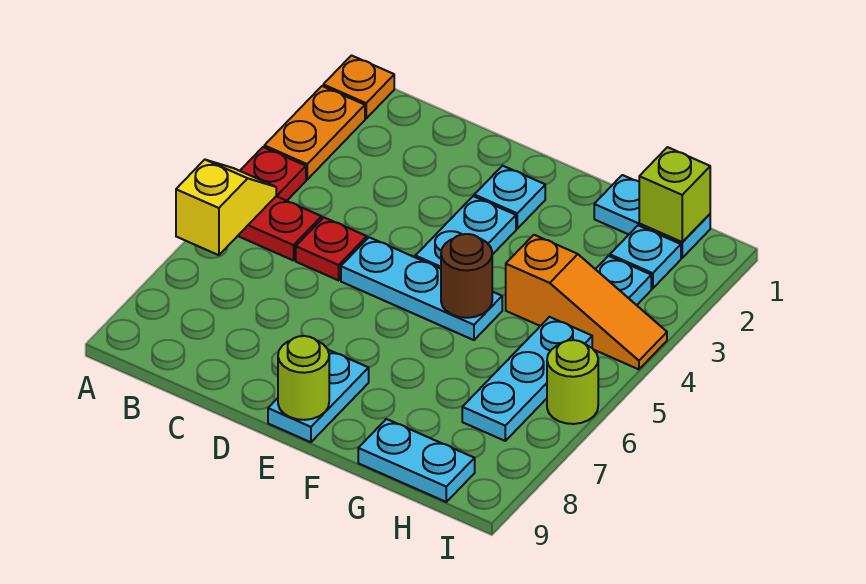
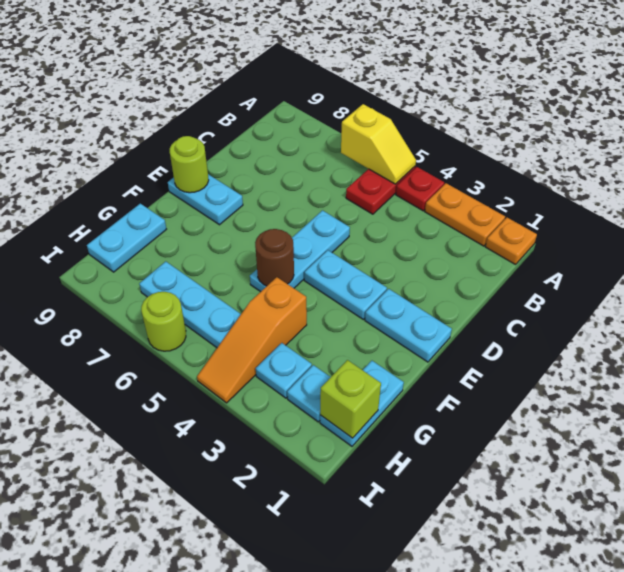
red plate C5 level 1 -> none
cyan plate E2 level 1 -> cyan plate E1:E2 level 1

